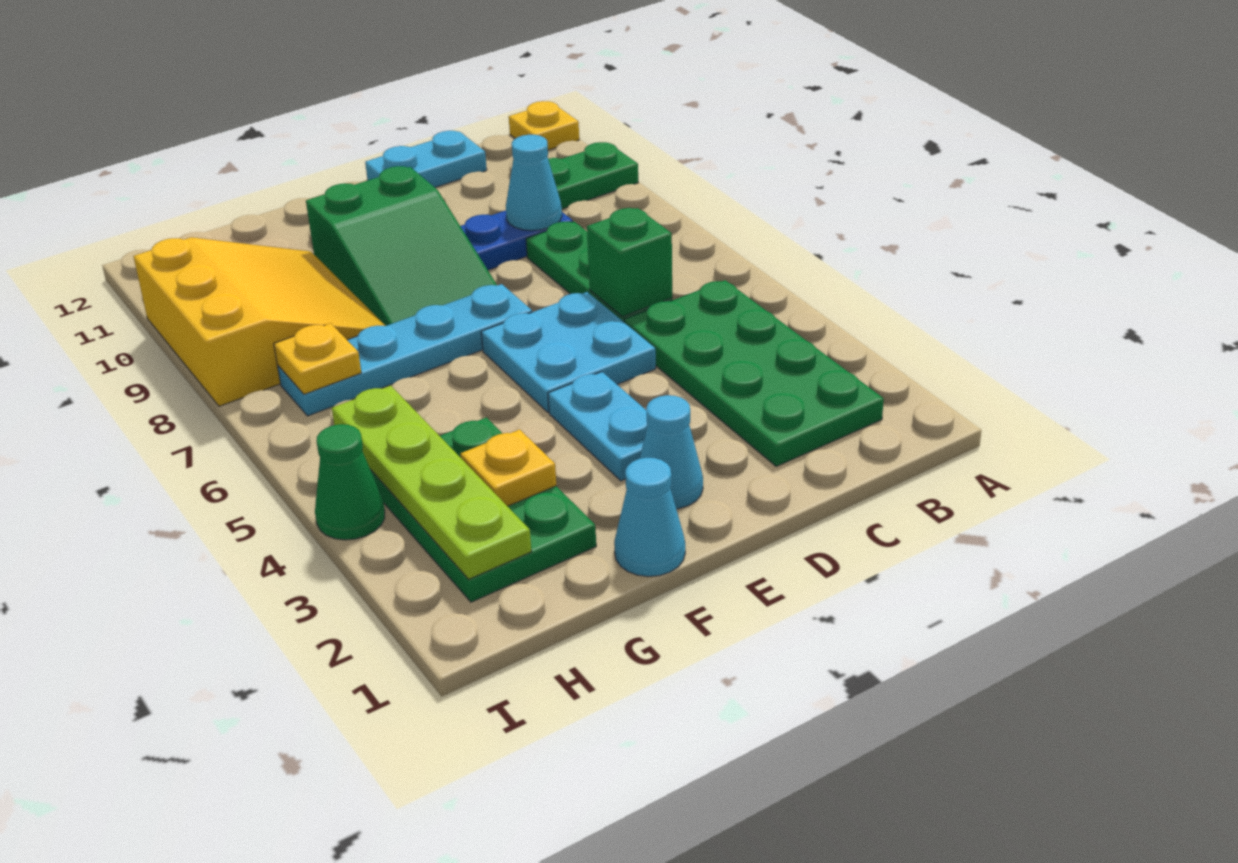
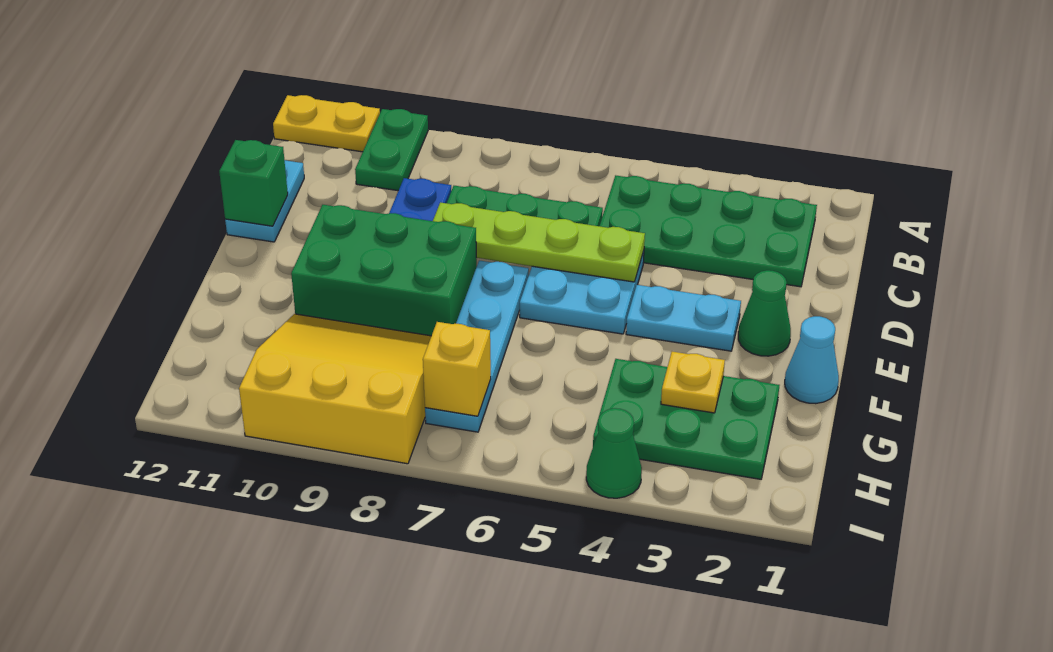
yellow plate A12 level 1 -> yellow plate A11:A12 level 1
green brick C6 level 2 -> green brick D12 level 2
cyan cone C9 level 2 -> none
cyan cone E2 level 1 -> green cone E2 level 1
green slope E8:F10 level 1 top 10 -> green brick E8:F10 level 1
lime plate H2:H5 level 2 -> lime plate D5:D8 level 2
yellow plate H7 level 2 -> yellow brick H7 level 2

